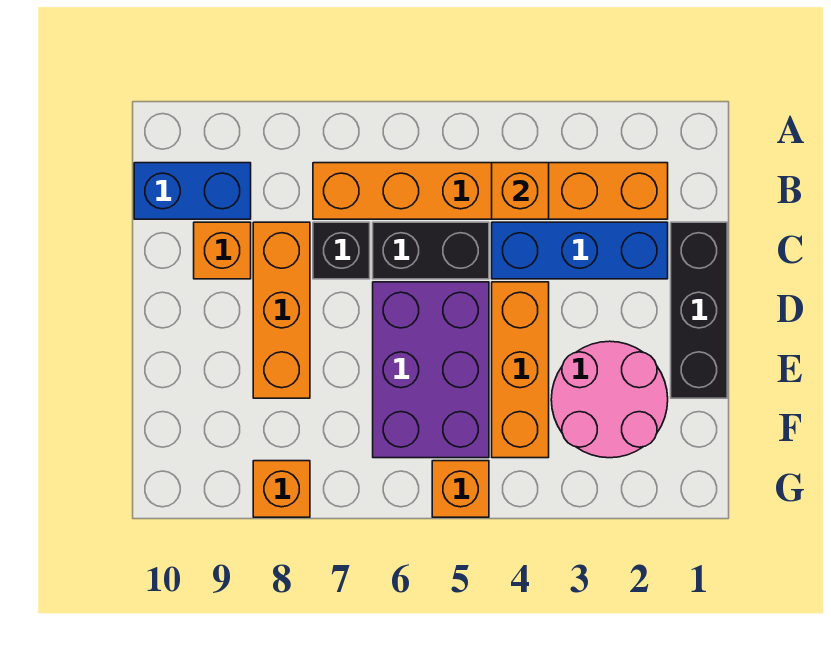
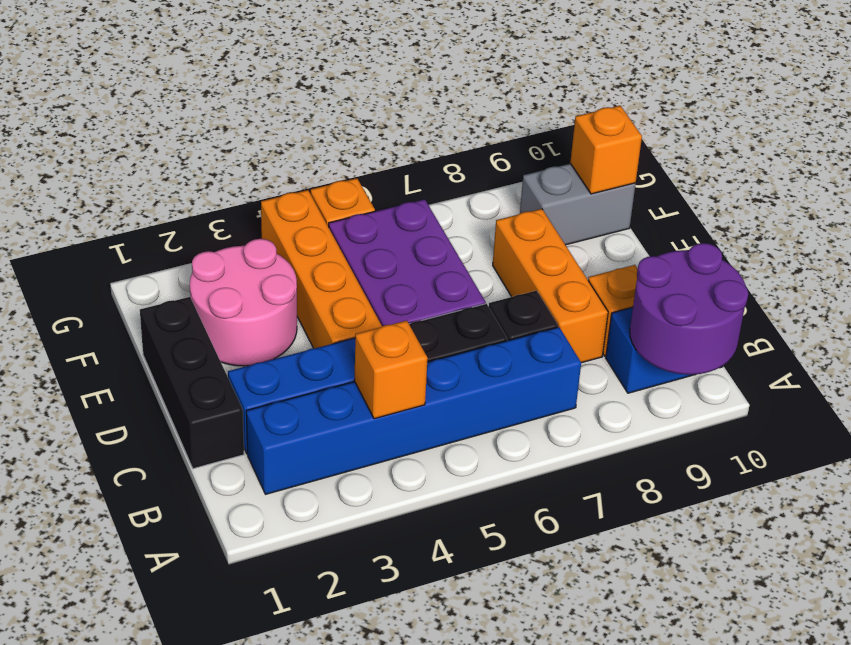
none -> purple round brick A9:B10 level 2
orange brick B2:B7 level 1 -> blue brick B2:B7 level 1
orange brick D4:F4 level 1 -> orange brick D4:G4 level 1
none -> grey brick F9:F10 level 1
orange brick G8 level 1 -> orange brick F10 level 2

